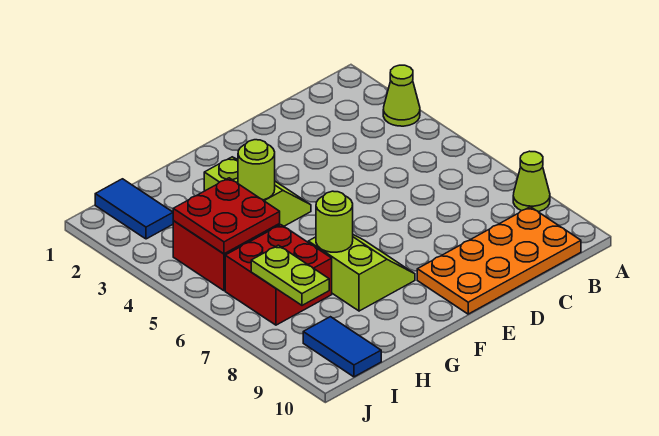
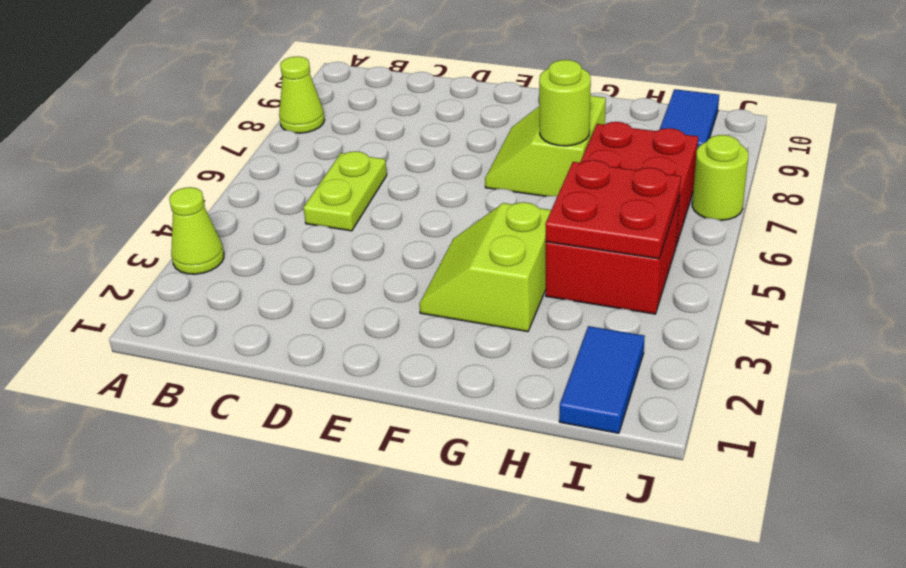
orange plate B9:E10 level 1 -> none
lime round brick G4 level 2 -> lime round brick J7 level 1
lime plate I7:I8 level 2 -> lime plate C5:C6 level 1

